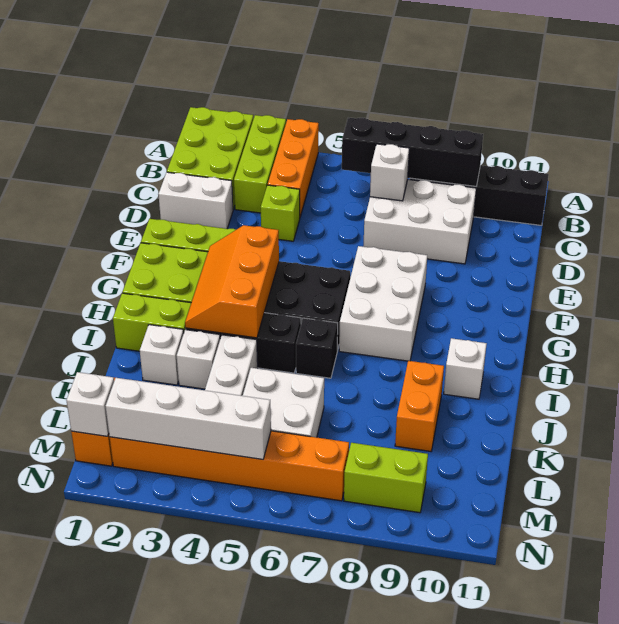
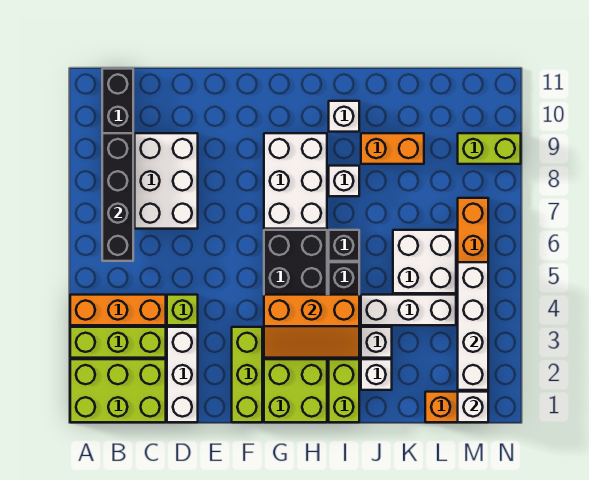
white brick C7 level 2 -> white brick I8 level 1
white brick D1:D2 level 1 -> white brick D1:D3 level 1
white brick F7:H8 level 1 -> white brick G7:H9 level 1
lime brick M8:M9 level 1 -> lime brick M9:N9 level 1

